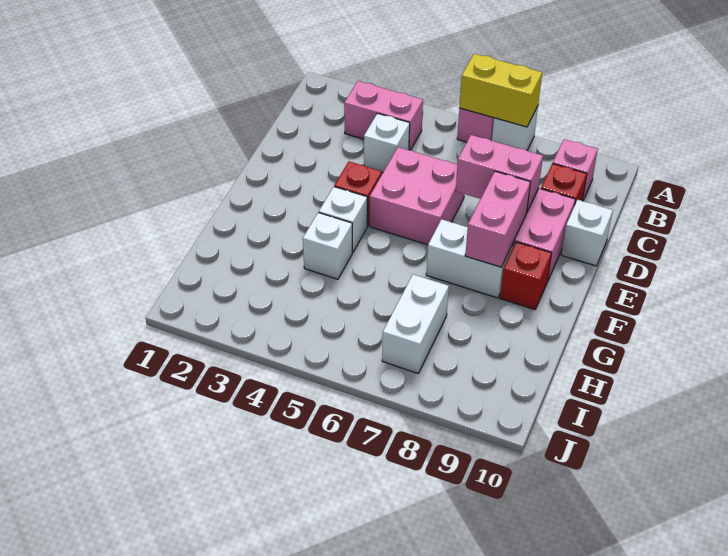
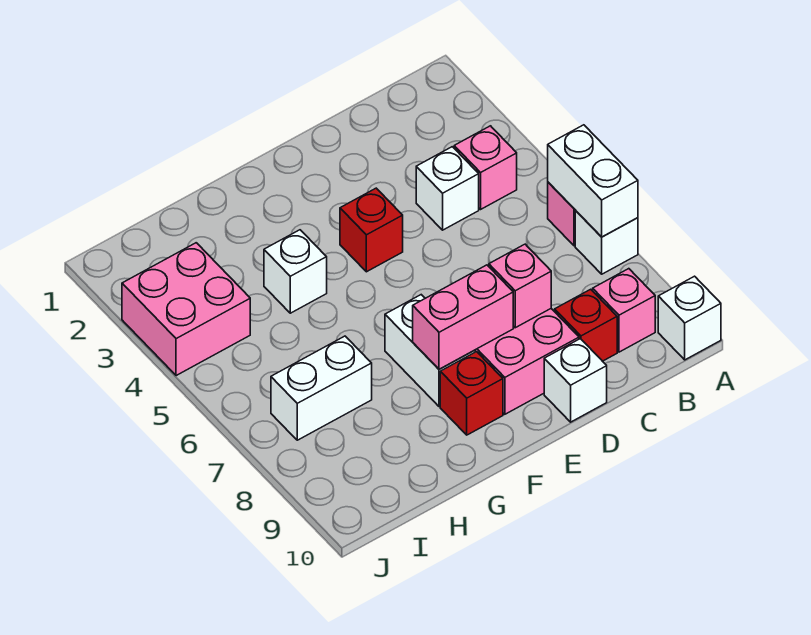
yellow brick A6:A7 level 2 -> white brick A6:A7 level 2
pink brick B3:B4 level 1 -> pink brick B4 level 1
pink brick D5:E6 level 1 -> pink brick I3:J4 level 1
pink brick D7:D8 level 2 -> pink brick D8 level 2
white brick F4 level 1 -> white brick A10 level 1

